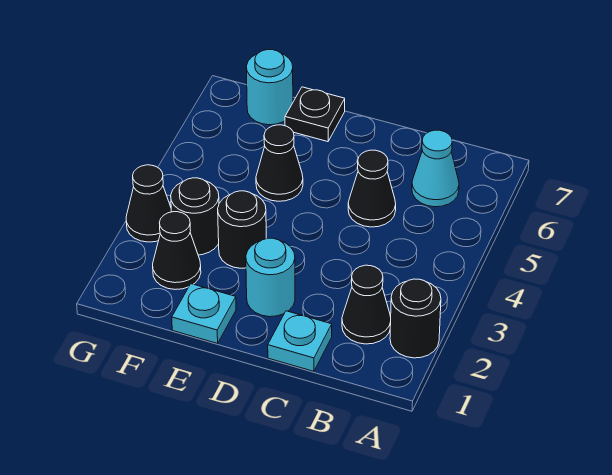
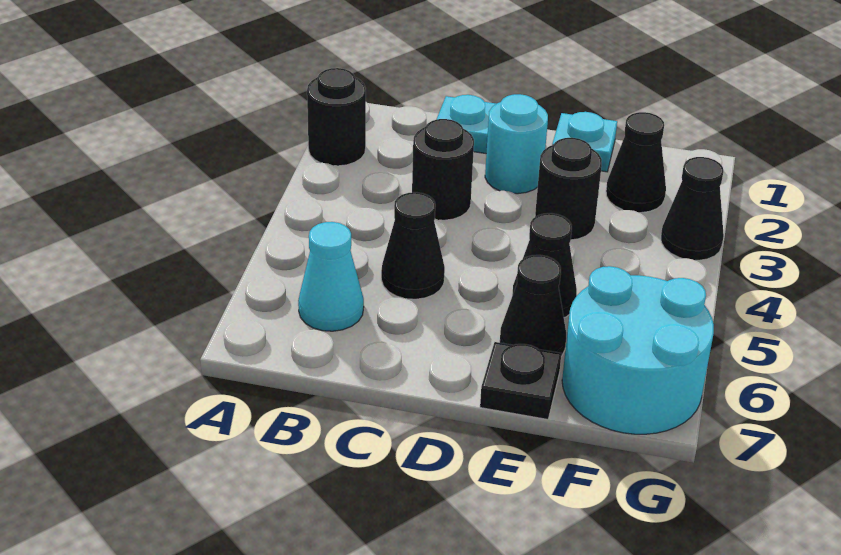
black cone B2 level 1 -> black cone E6 level 1
black round brick F3 level 1 -> black round brick C3 level 1
cyan round brick F7 level 1 -> cyan round brick F6:G7 level 1

